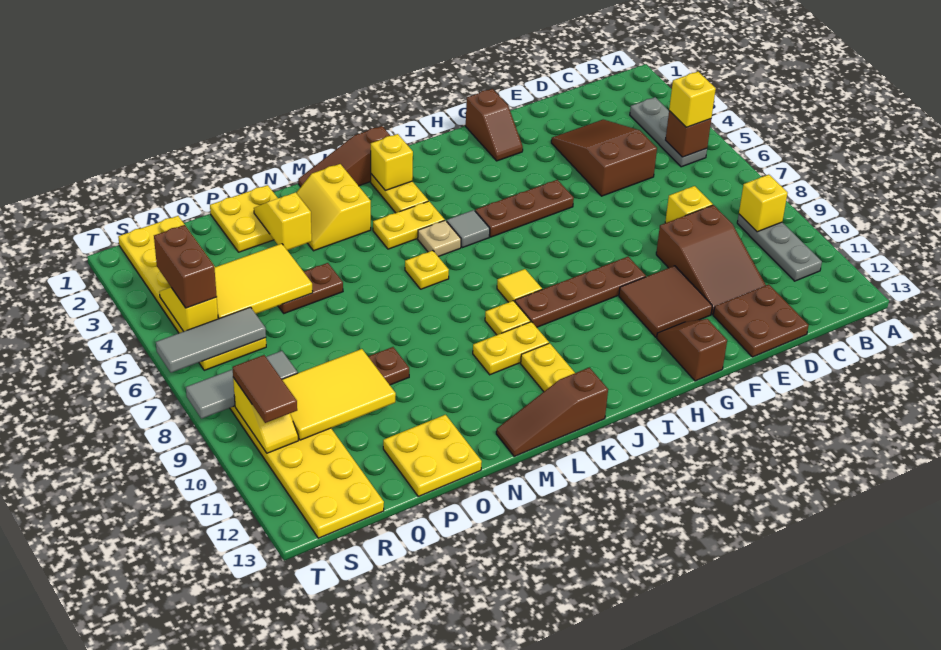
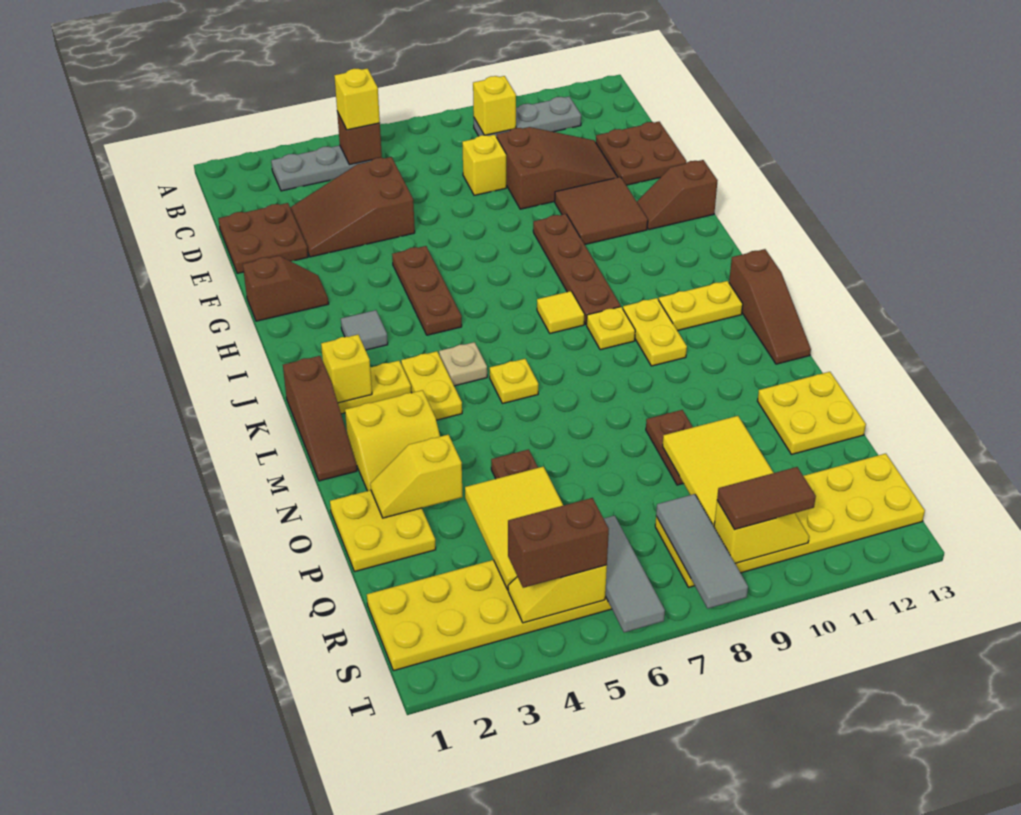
none -> brown plate D1:E2 level 1
grey tile J5 level 1 -> grey tile I3 level 1

